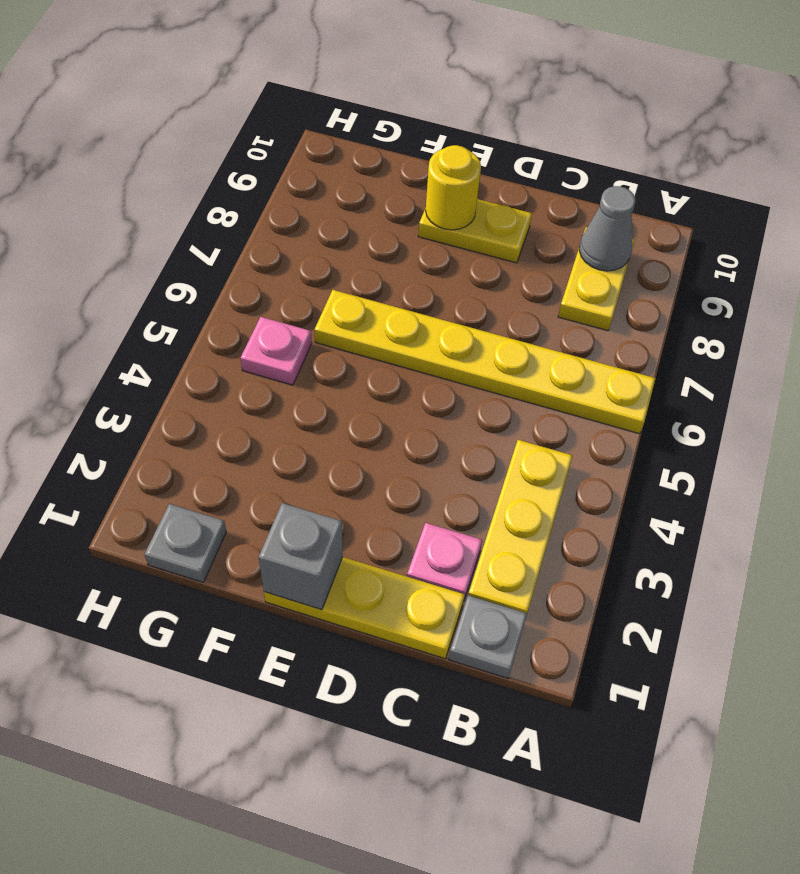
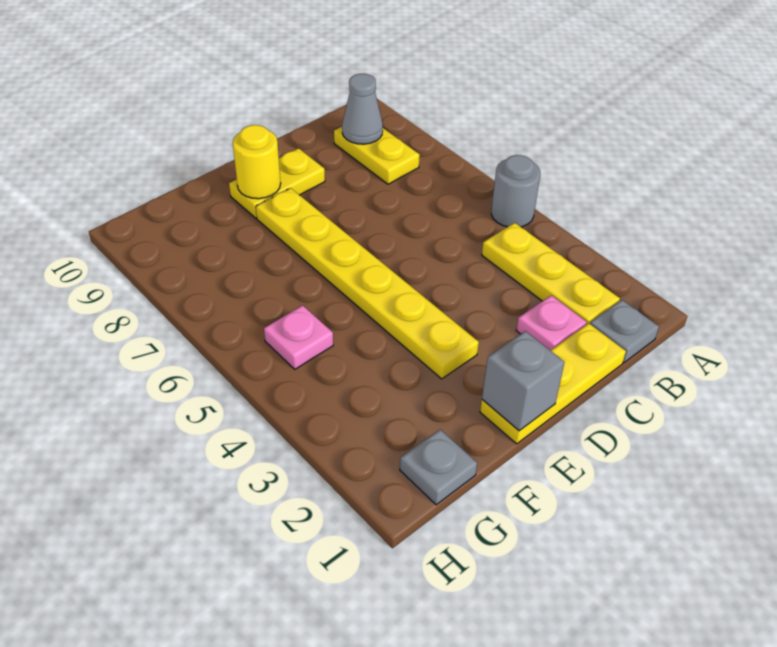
none -> grey round brick A5 level 1
yellow plate A6:F6 level 1 -> yellow plate E3:E8 level 1

